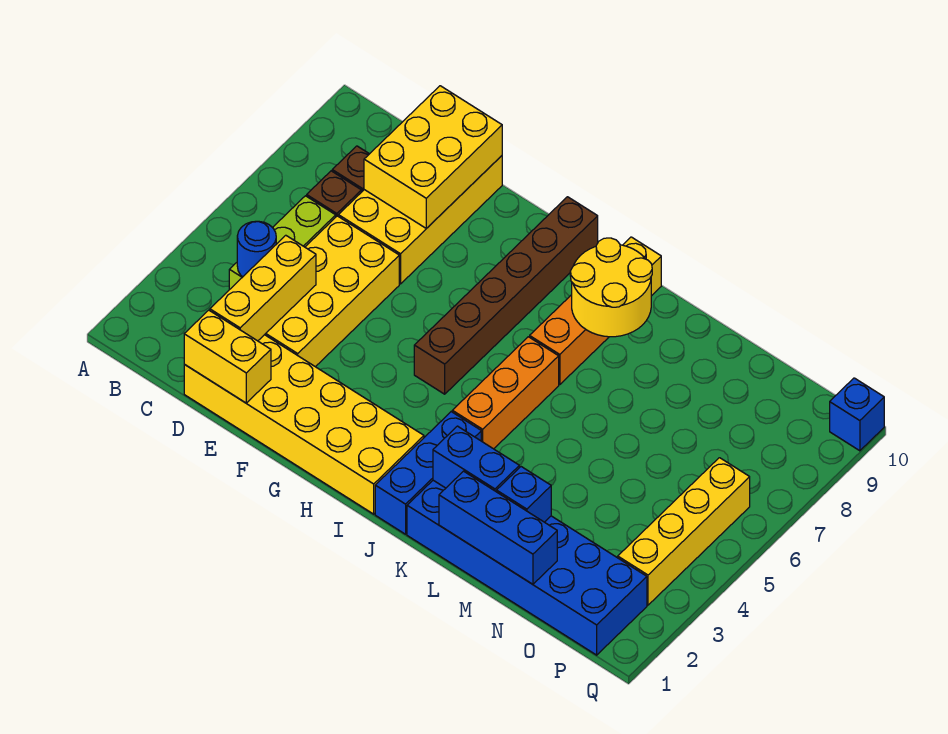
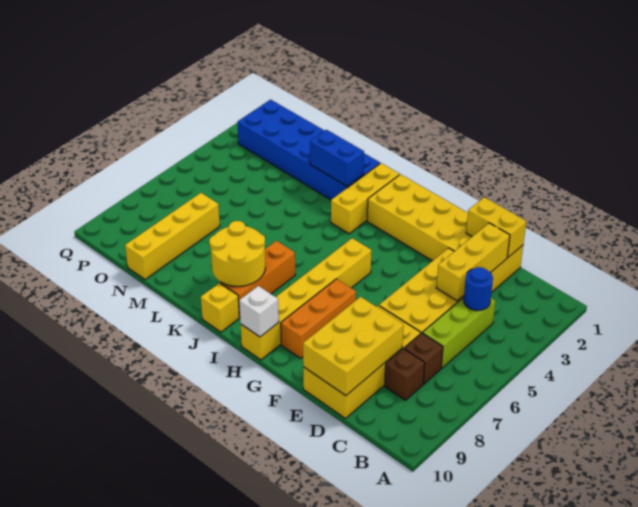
brown brick H5:H10 level 1 -> yellow brick H5:H10 level 1
none -> white brick H10 level 2
blue brick J1:J3 level 1 -> yellow brick J1:J3 level 1
orange brick J4:J6 level 1 -> orange brick G7:G9 level 1
blue brick L1:N1 level 2 -> none
blue brick M2 level 2 -> none
yellow brick P3:P6 level 1 -> yellow brick N7:N10 level 1
blue brick Q10 level 1 -> none

